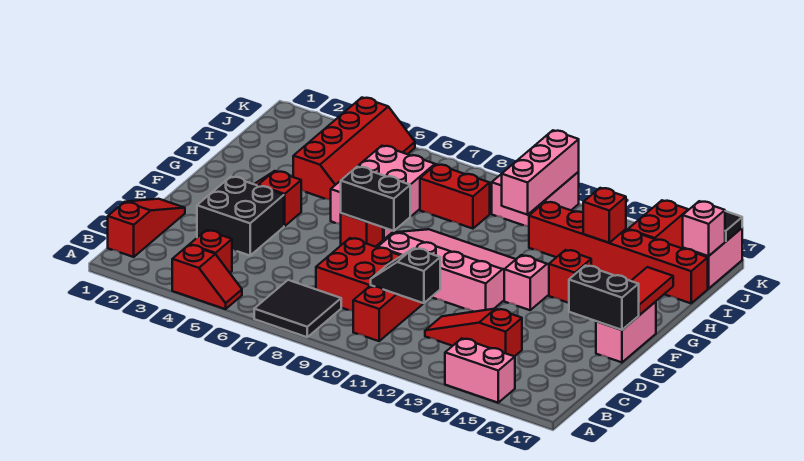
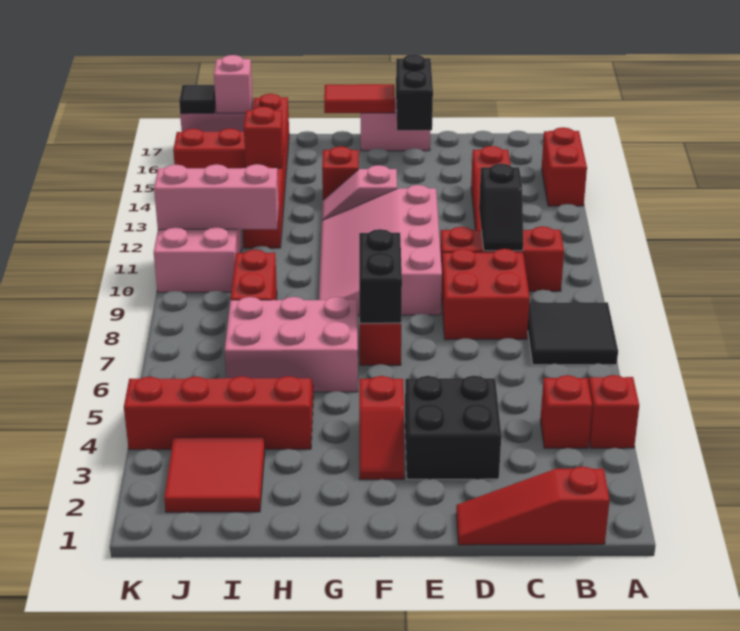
pink brick A14:A15 level 1 -> red brick A14:A15 level 1
none -> red tile I2:J3 level 1

